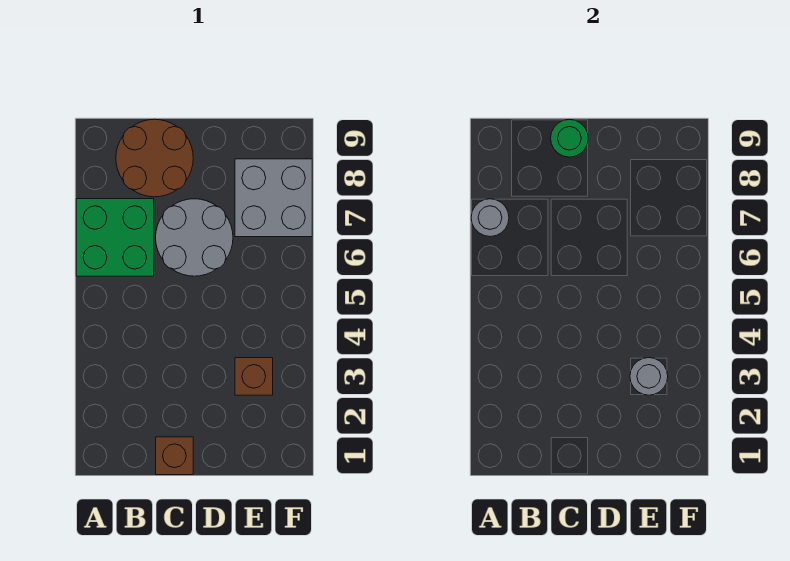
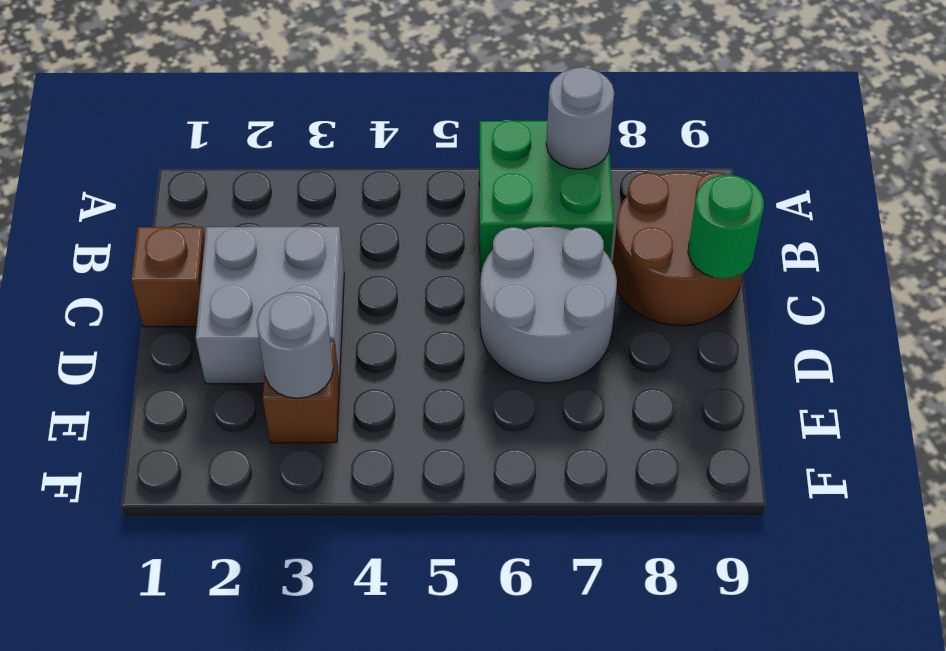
grey brick E7:F8 level 1 -> grey brick C2:D3 level 1

